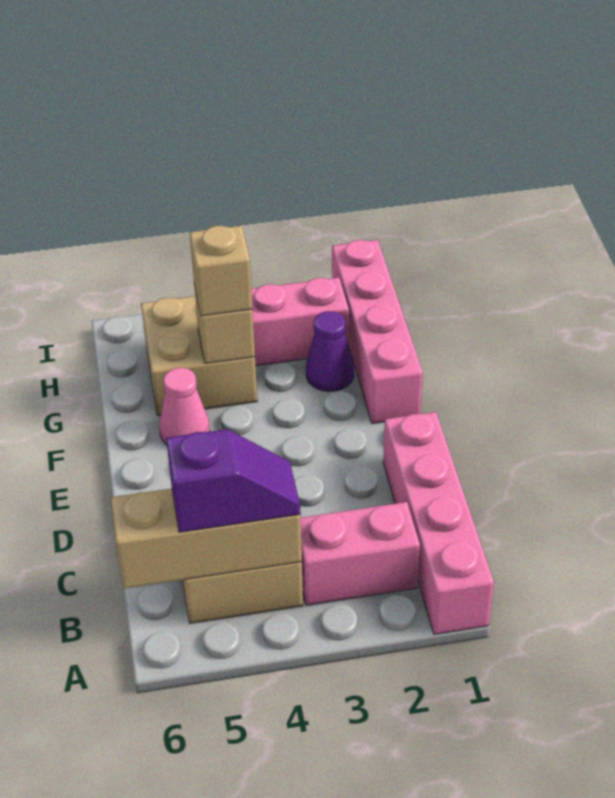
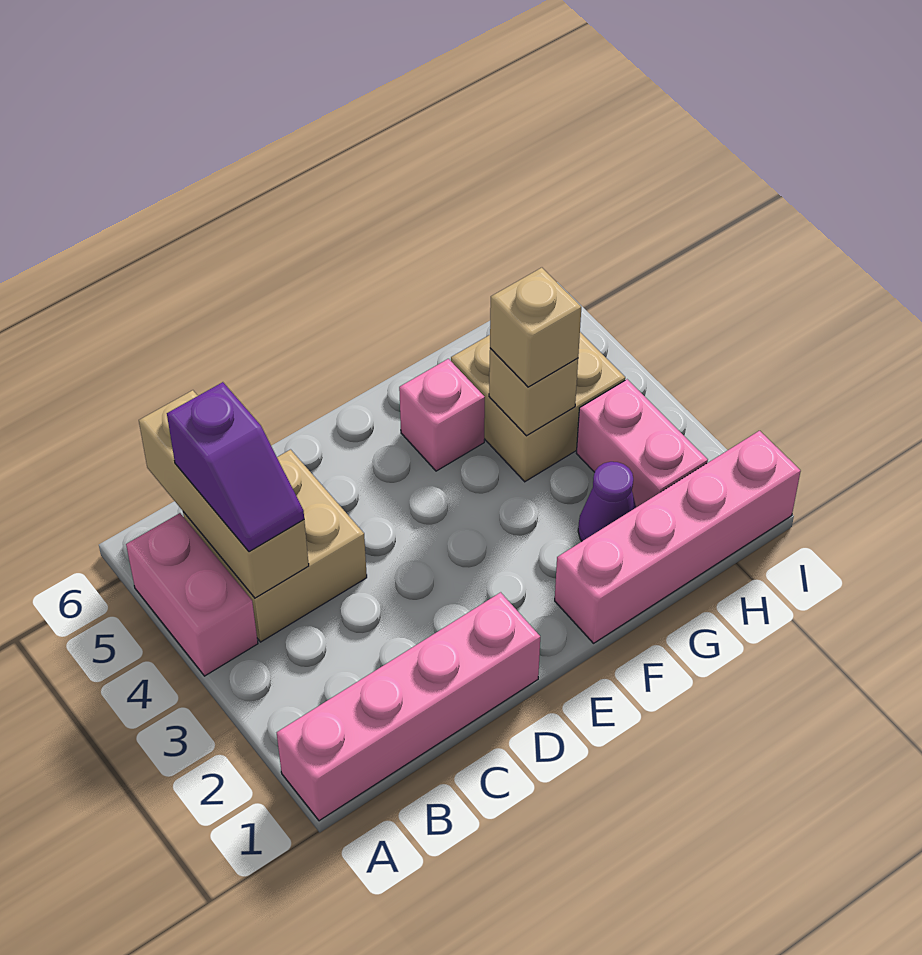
pink brick B2:B3 level 1 -> pink brick A4:A5 level 1
pink cone F5 level 1 -> pink brick F5 level 1

